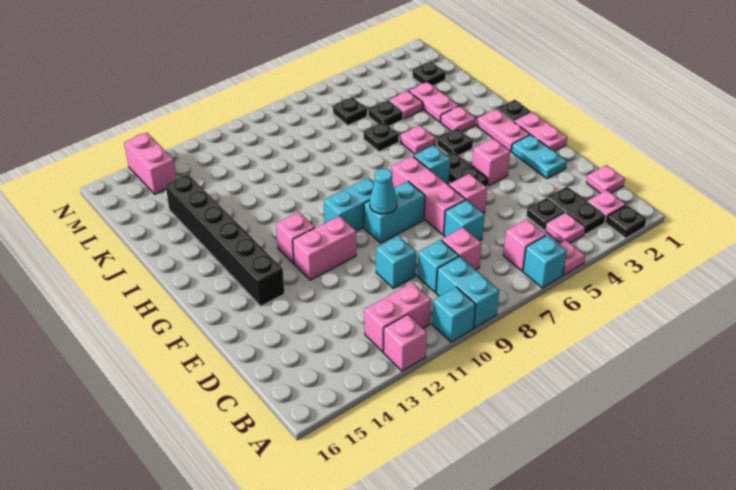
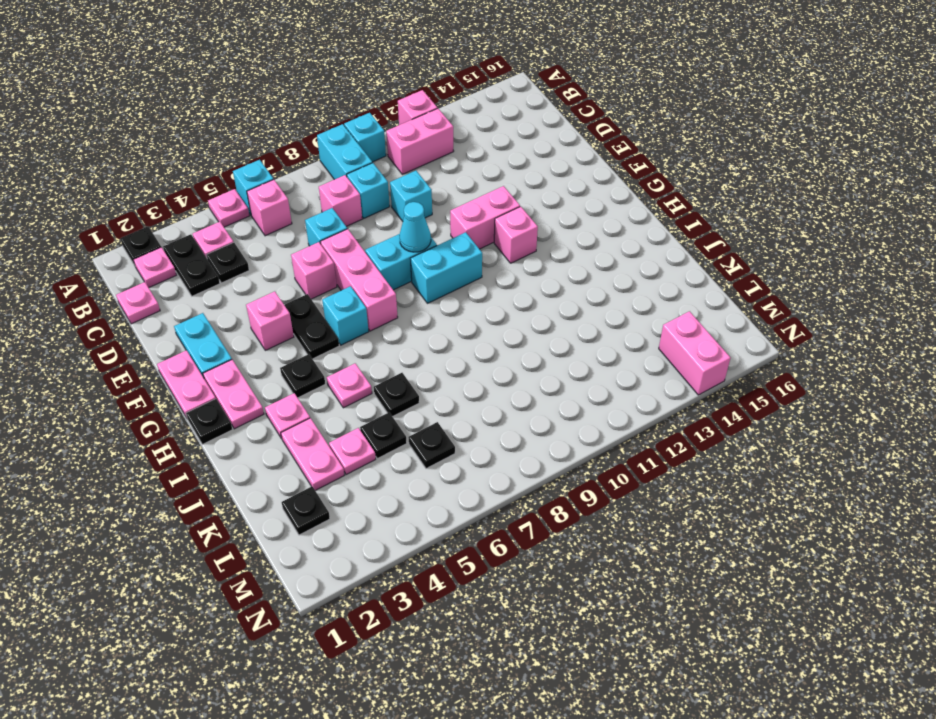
black brick F14:K14 level 1 -> none

